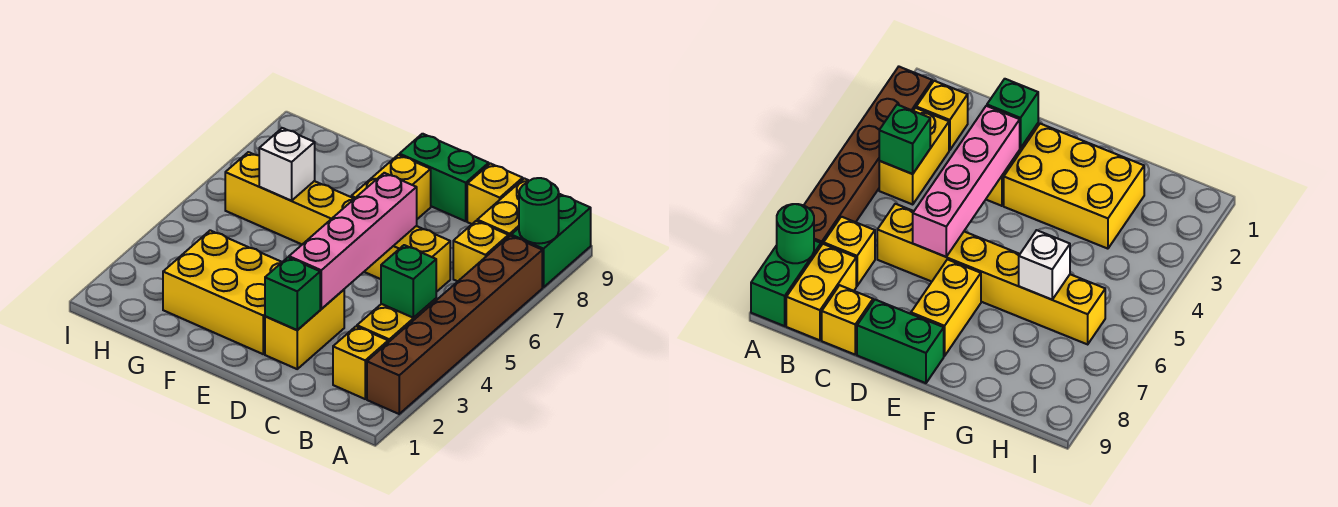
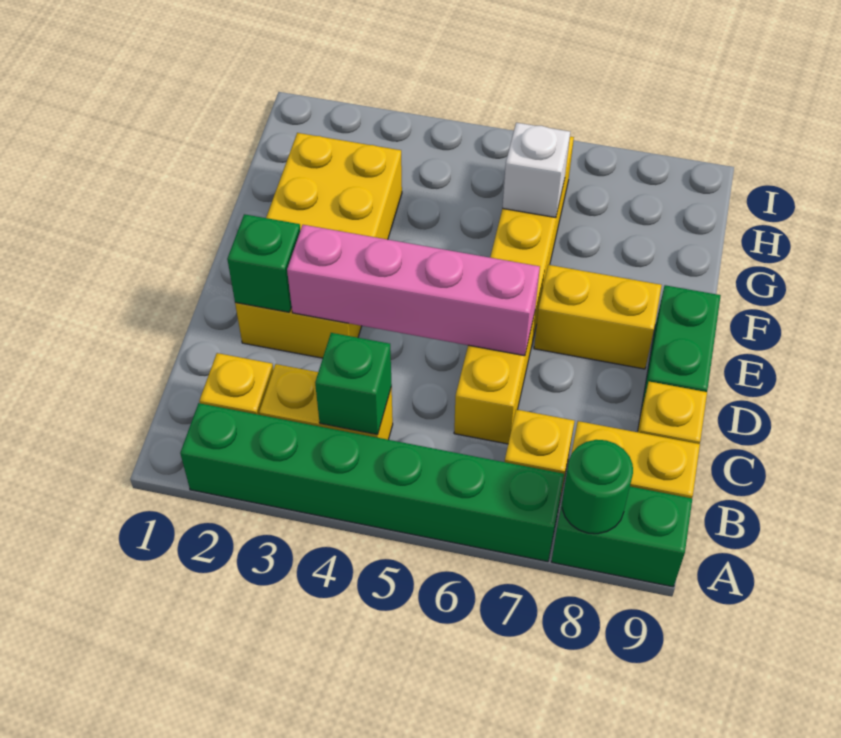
brown brick A2:A7 level 1 -> green brick A2:A7 level 1

